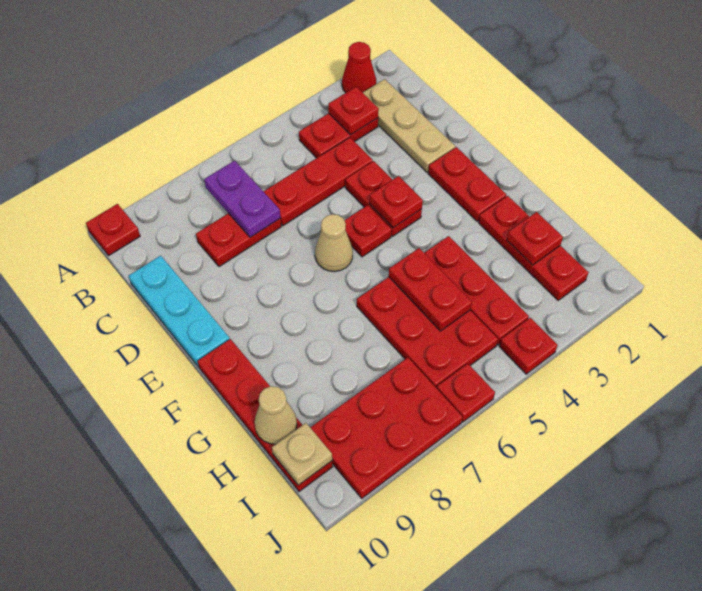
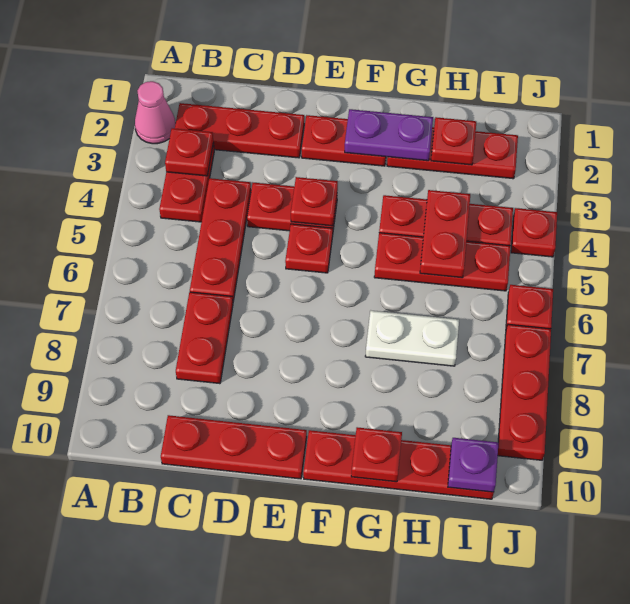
red cone A2 level 1 -> pink cone A2 level 1
red plate A10 level 1 -> red plate G10 level 2
tan plate B2:D2 level 1 -> red plate B2:D2 level 1
purple plate B7:C7 level 2 -> purple plate F2:G2 level 2
cyan plate C10:E10 level 1 -> red plate C10:E10 level 1
tan cone E6 level 1 -> none
red plate G5:I6 level 1 -> red plate G5:I5 level 1
red plate G5:H5 level 2 -> red plate H4:H5 level 2
none -> white plate G7:H7 level 1
tan cone H10 level 2 -> none
red plate I7:J9 level 1 -> red plate J7:J9 level 1
tan plate I10 level 2 -> purple plate I10 level 2

